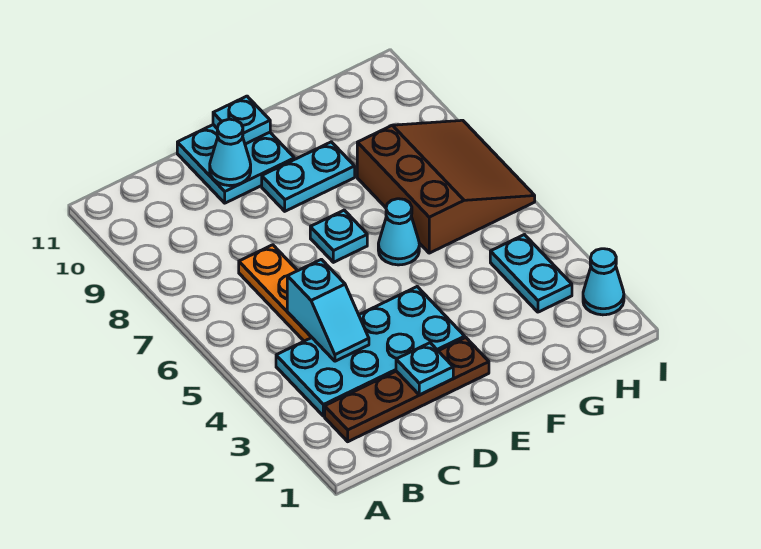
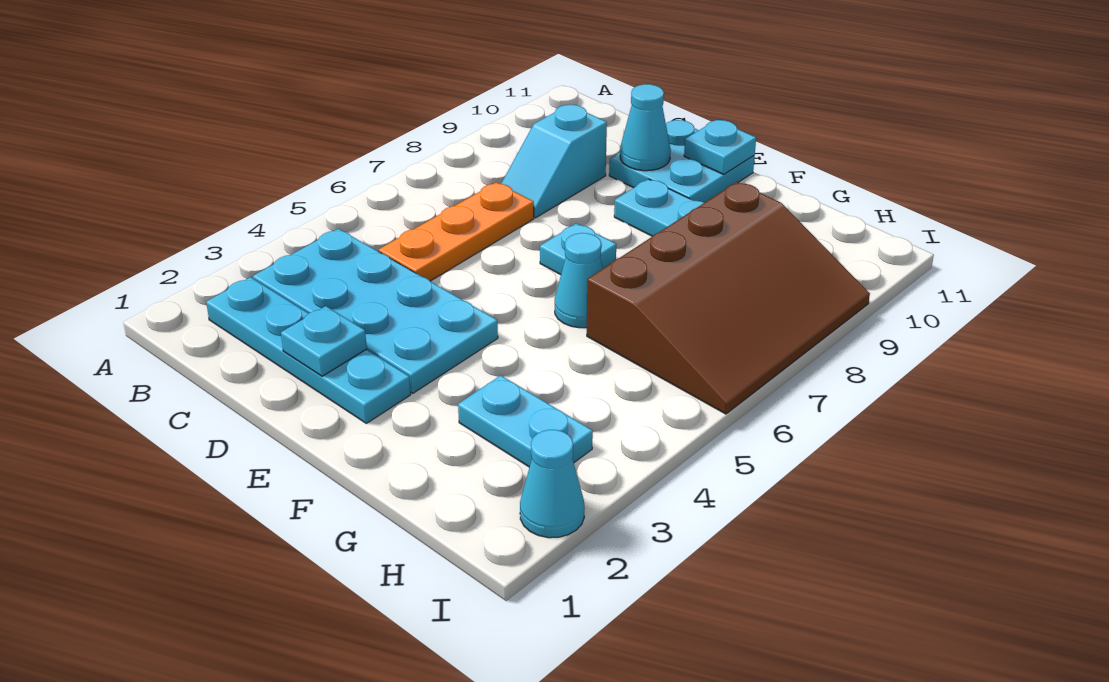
brown plate B2:E2 level 1 -> cyan plate B2:E2 level 1
cyan slope C4:C5 level 2 top 5 -> cyan slope C8:C9 level 1 top 9
brown slope G6:I8 level 1 top G -> brown slope G6:I9 level 1 top G
cyan plate H3:H4 level 1 -> cyan plate G3:H3 level 1

